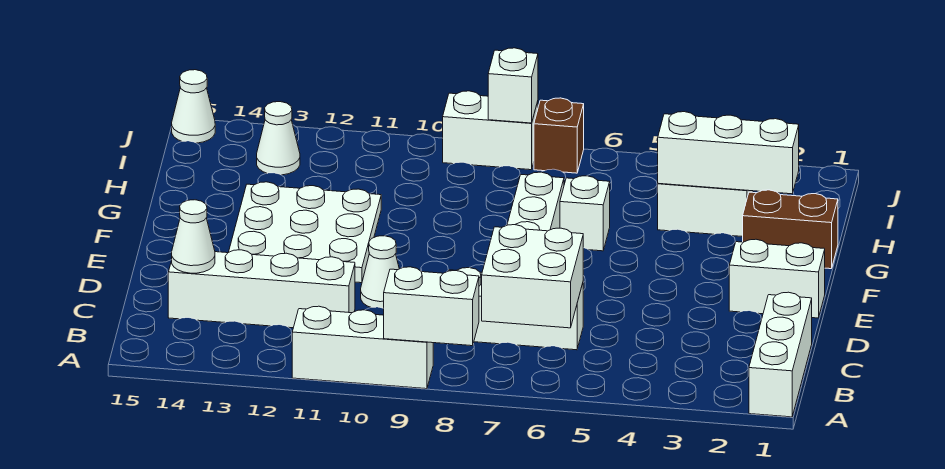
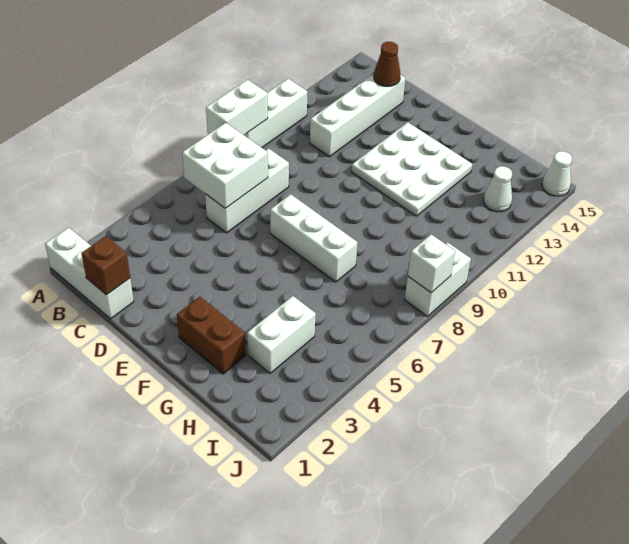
white cone C14 level 2 -> brown cone C14 level 2
white cone D10 level 1 -> none
white brick E1:E2 level 1 -> none
brown brick G1:G2 level 1 -> brown brick F2:G2 level 1
white brick G6 level 1 -> none
white brick H2:H4 level 2 -> none
brown brick J7 level 1 -> brown brick C1 level 2

